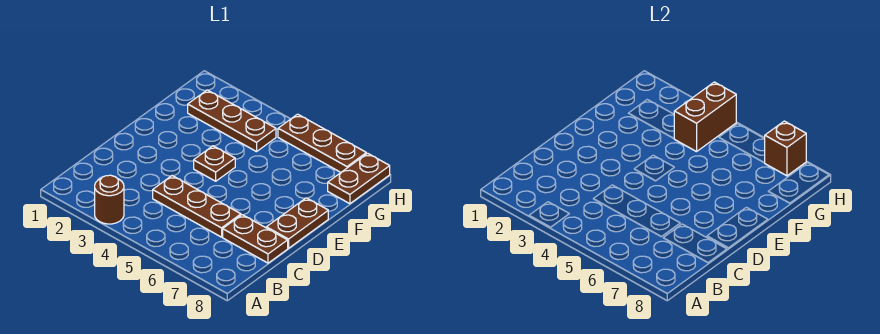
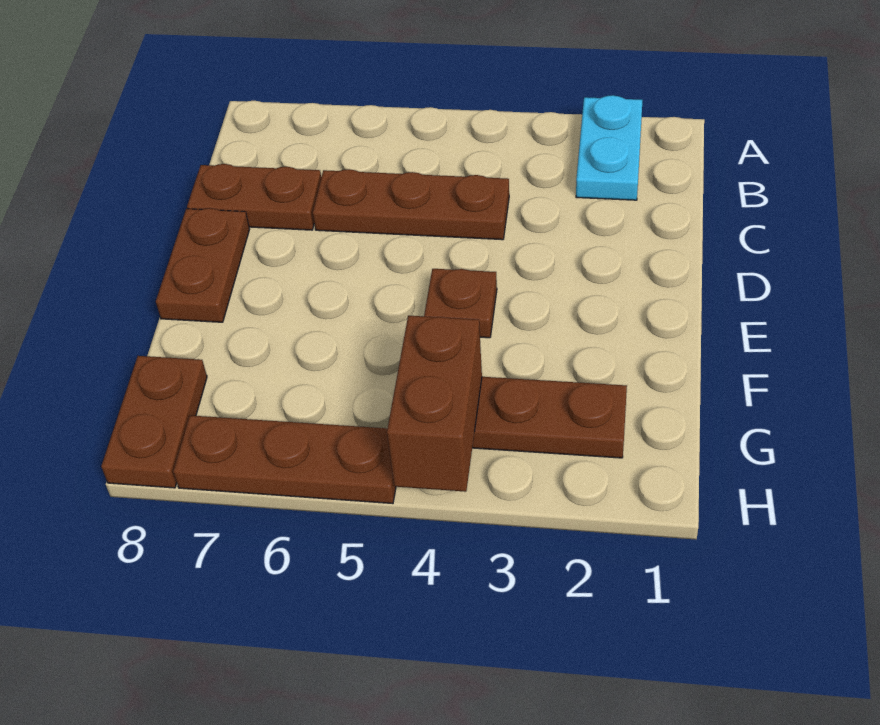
none -> cyan plate A2:B2 level 1
brown round brick A3 level 1 -> none
brown brick H7 level 2 -> none

